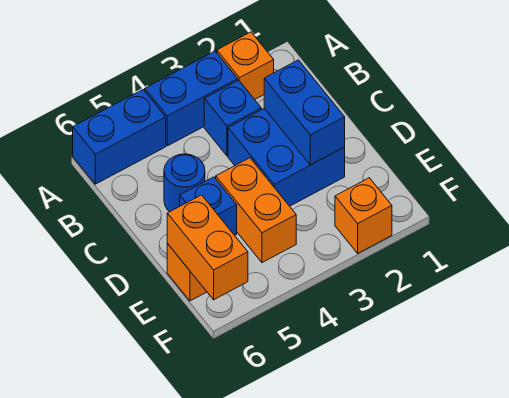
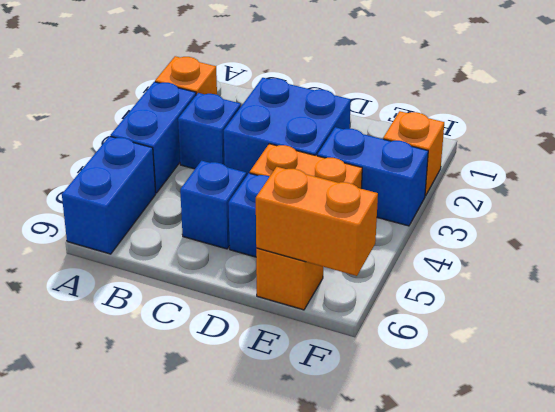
blue brick C2:D2 level 2 -> blue brick E3:F3 level 1
blue round brick C5 level 1 -> blue brick C5 level 1

